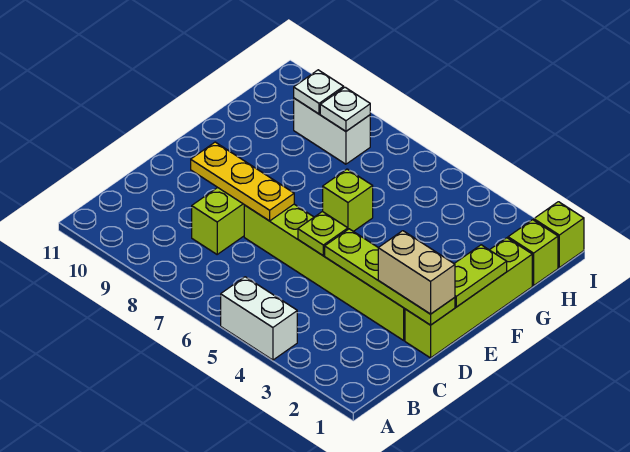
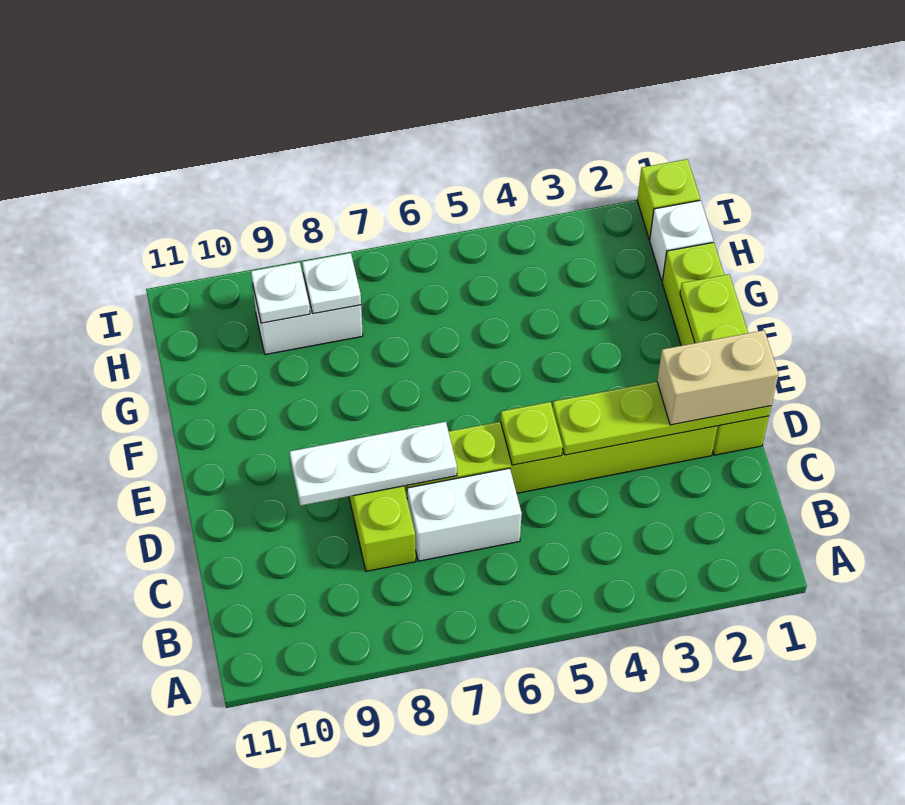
white brick A4:A5 level 1 -> white brick C6:C7 level 1
yellow plate D7:D9 level 2 -> white plate D7:D9 level 2
lime brick F6 level 1 -> none
lime brick H1 level 1 -> white brick H1 level 1

